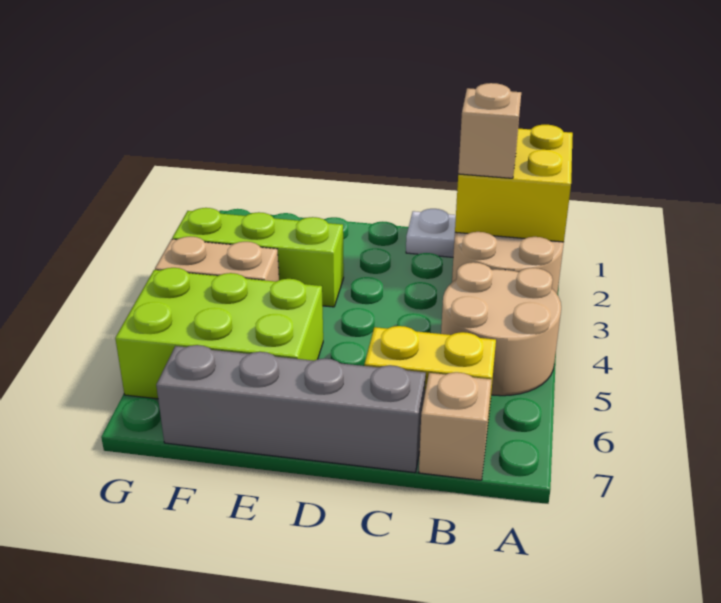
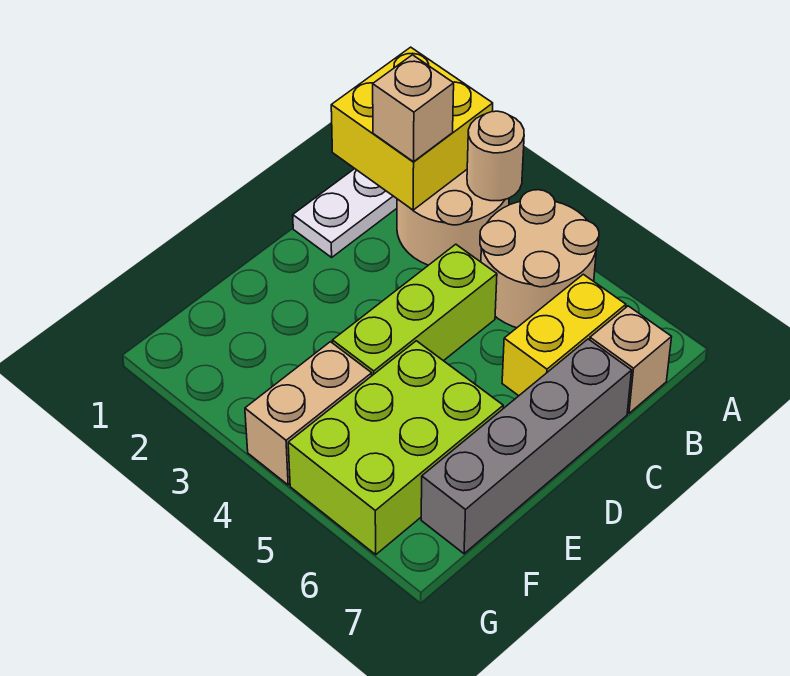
none -> tan round brick A3 level 2
lime brick E3:G3 level 1 -> lime brick C4:E4 level 1

